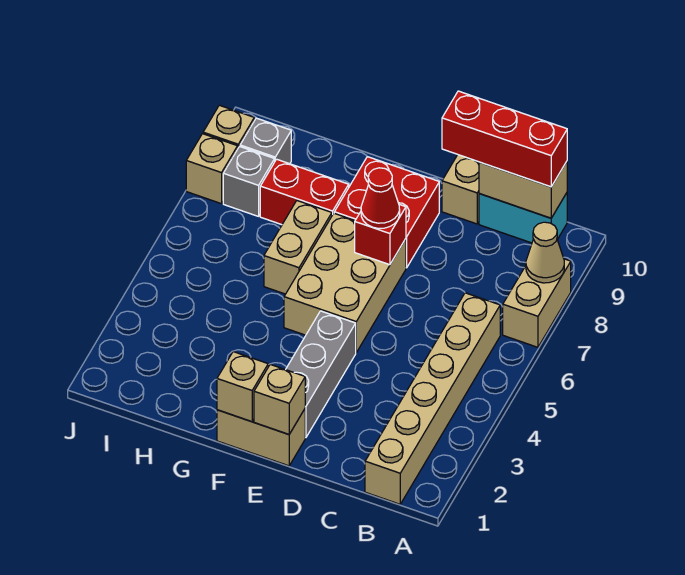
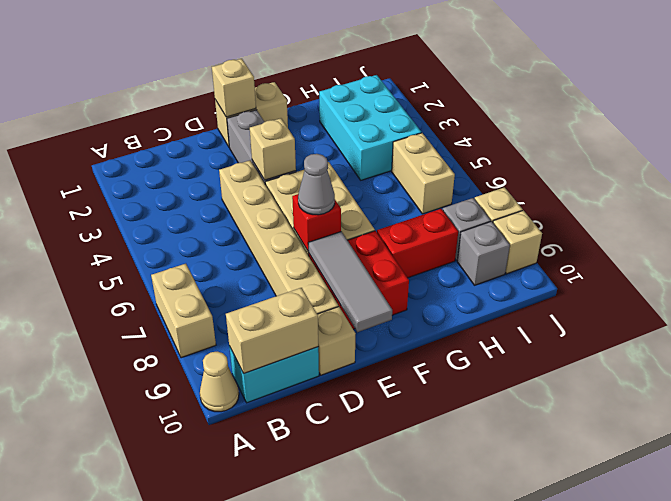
tan cone A8 level 2 -> tan cone A10 level 1
tan brick B1:B6 level 1 -> tan brick D4:D9 level 1
red brick B10:D10 level 3 -> none
red cone E7 level 3 -> grey cone E7 level 3
none -> grey tile E8:E10 level 2
tan brick F1 level 2 -> tan brick E4 level 2
tan brick G6:G7 level 1 -> tan brick I5:I6 level 1
none -> cyan brick H2:I4 level 1

